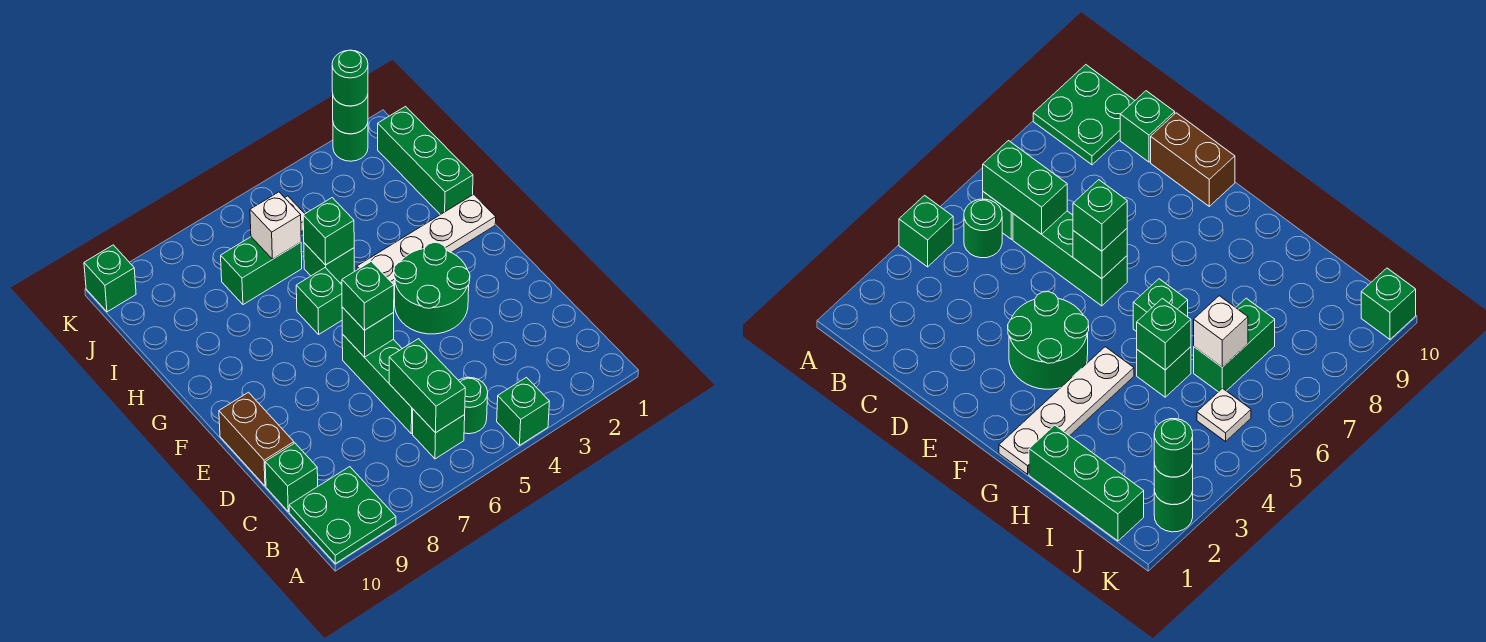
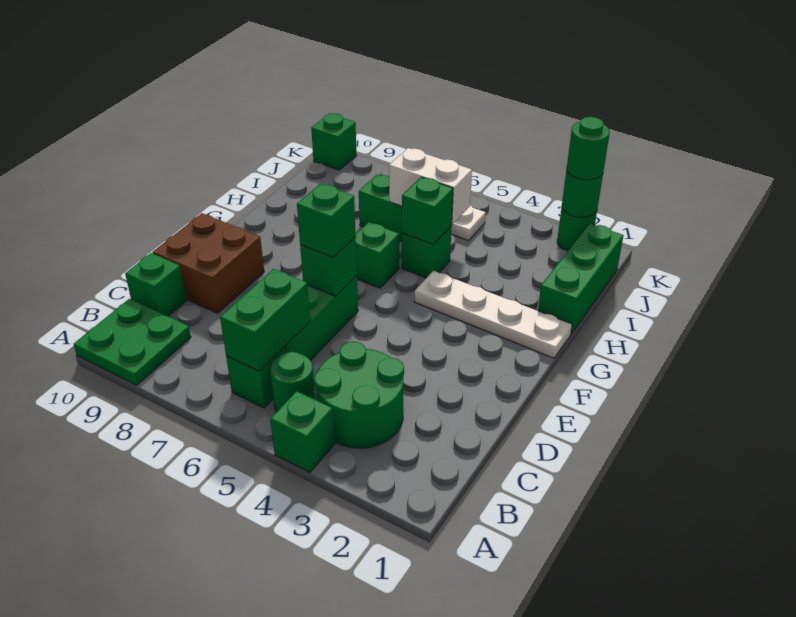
brown brick D10:E10 level 1 -> brown brick D9:E10 level 1
green round brick E3:F4 level 1 -> green round brick B3:C4 level 1
white brick I6 level 2 -> white brick I5:I6 level 2

